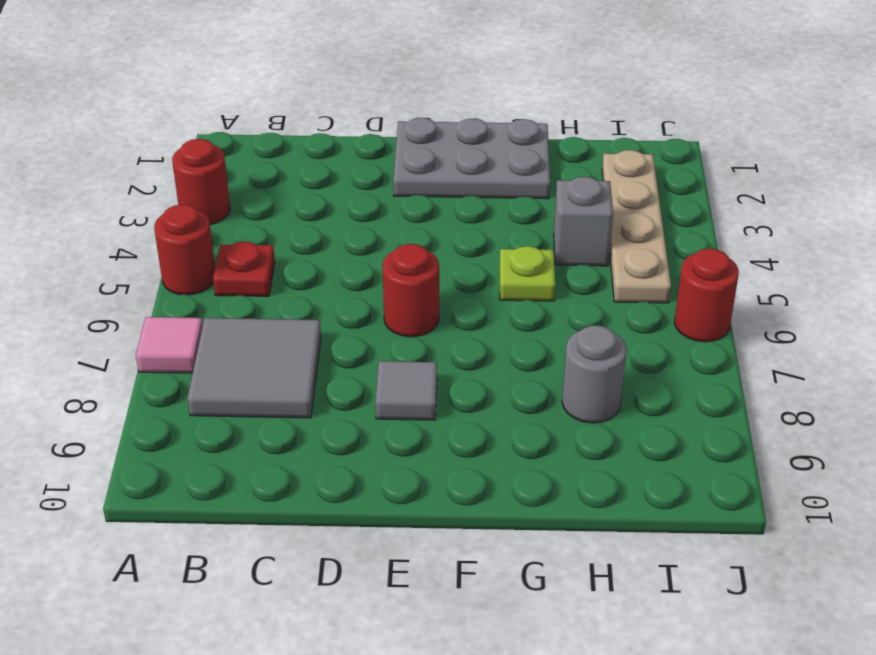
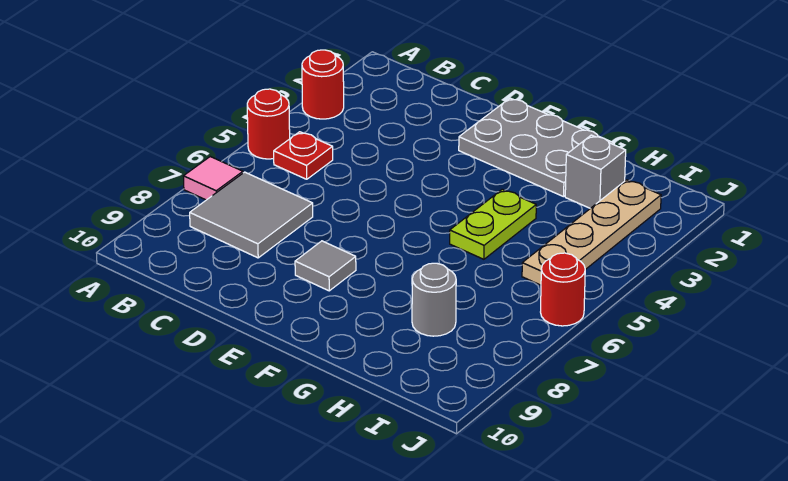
red round brick E6 level 1 -> none
lime plate G5 level 1 -> lime plate G4:G5 level 1
grey brick H4 level 1 -> grey brick H2 level 1

